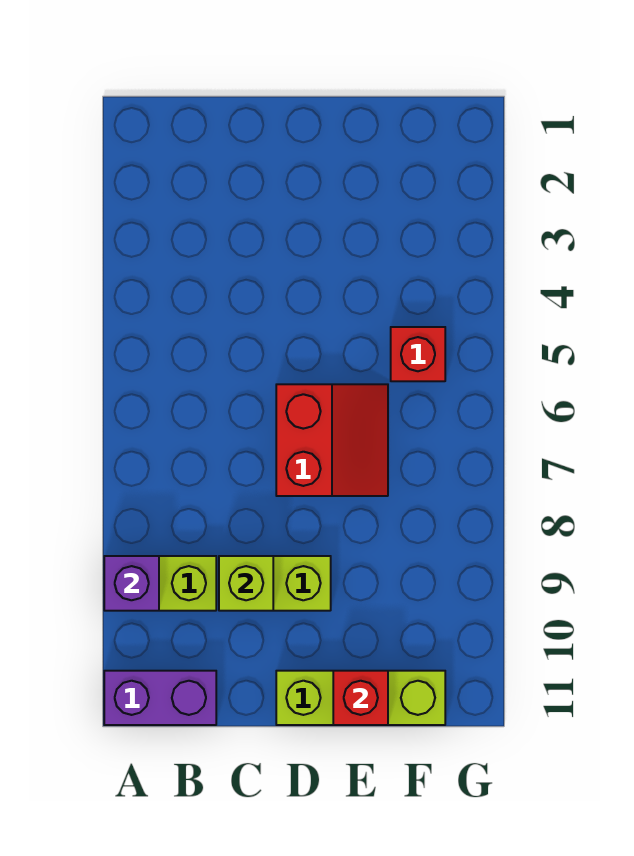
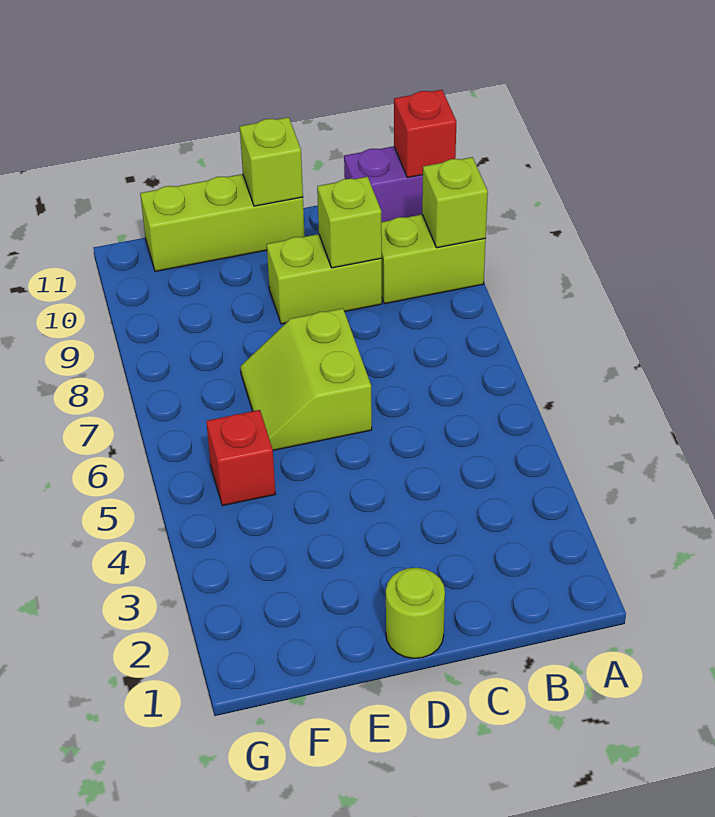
purple brick A9 level 2 -> lime brick A9 level 2
none -> lime round brick D1 level 1
red slope D6:E7 level 1 top D -> lime slope D6:E7 level 1 top D
none -> lime brick D11 level 2
red brick E11 level 2 -> red brick A11 level 2

